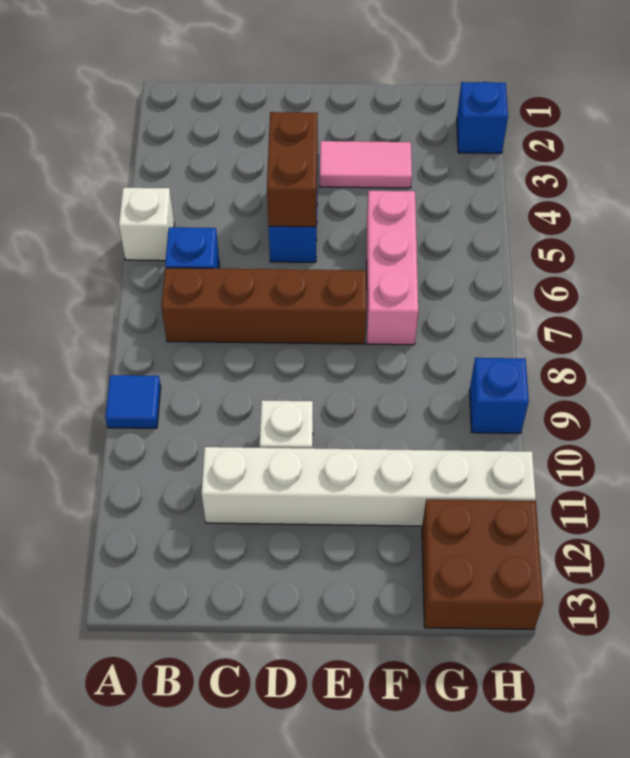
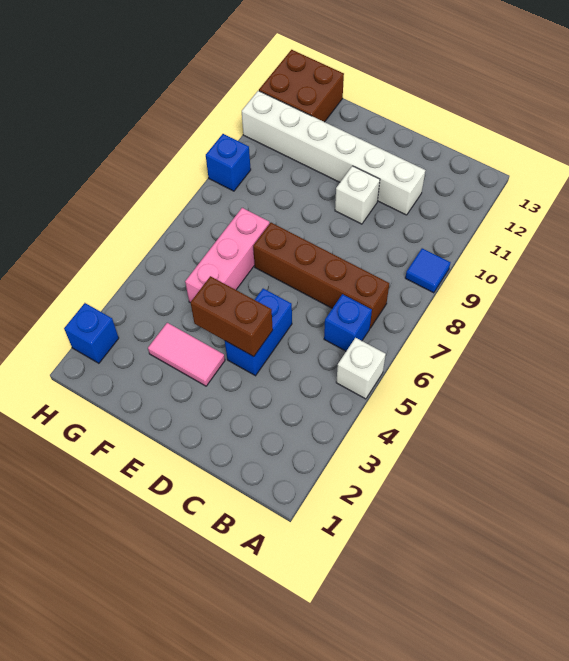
brown brick D4:D5 level 2 -> brown brick D4:E4 level 2

